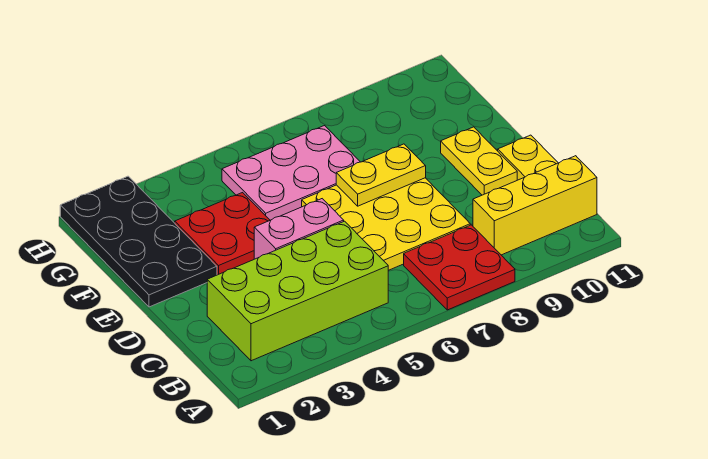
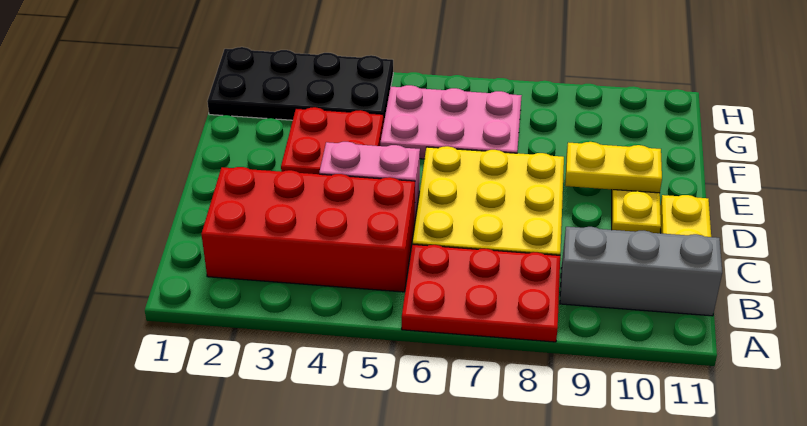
red plate A7:B8 level 1 -> red plate A6:B8 level 1
lime brick B2:C5 level 1 -> red brick B2:C5 level 1
yellow brick B9:B11 level 1 -> grey brick B9:B11 level 1
black plate E1:H2 level 1 -> black plate G1:H4 level 1
yellow plate E7:E8 level 2 -> yellow plate E9:E10 level 2

